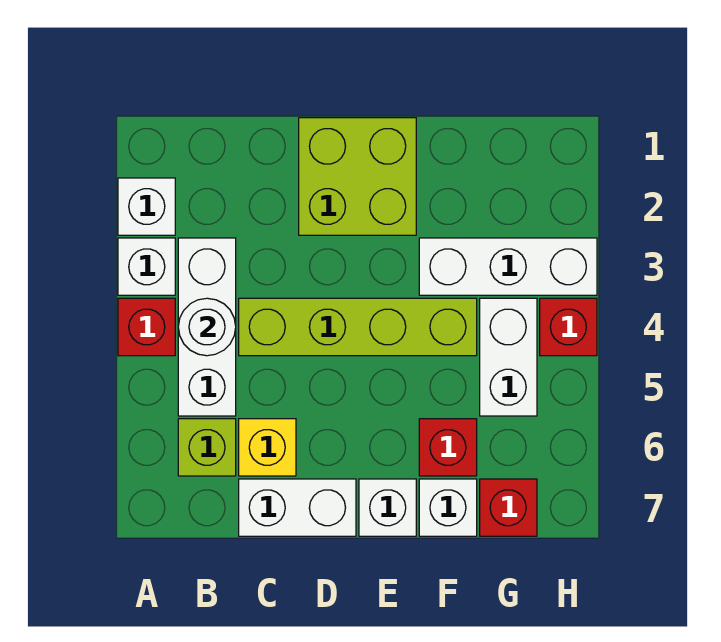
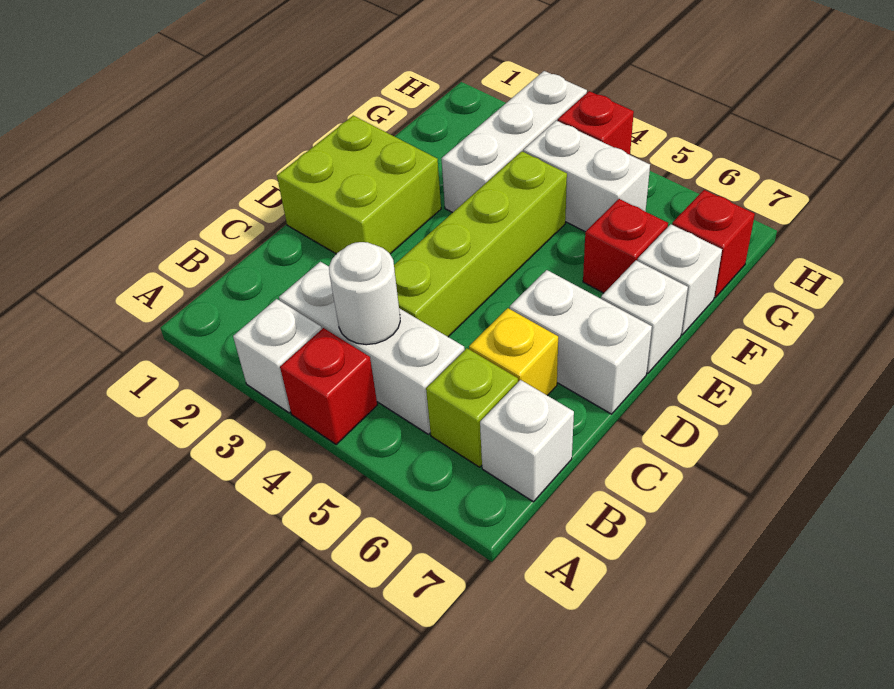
white brick A2 level 1 -> white brick B7 level 1
white brick C7:D7 level 1 -> white brick D6:D7 level 1

